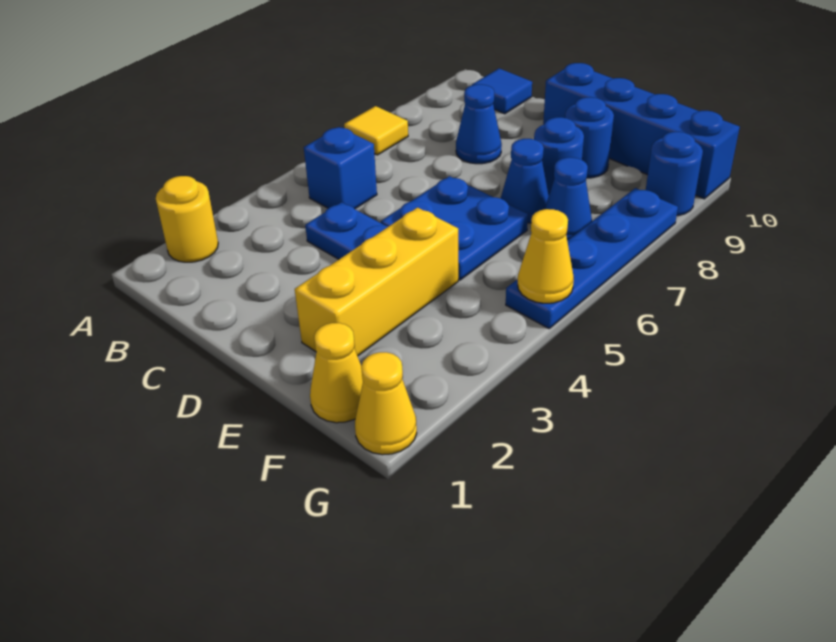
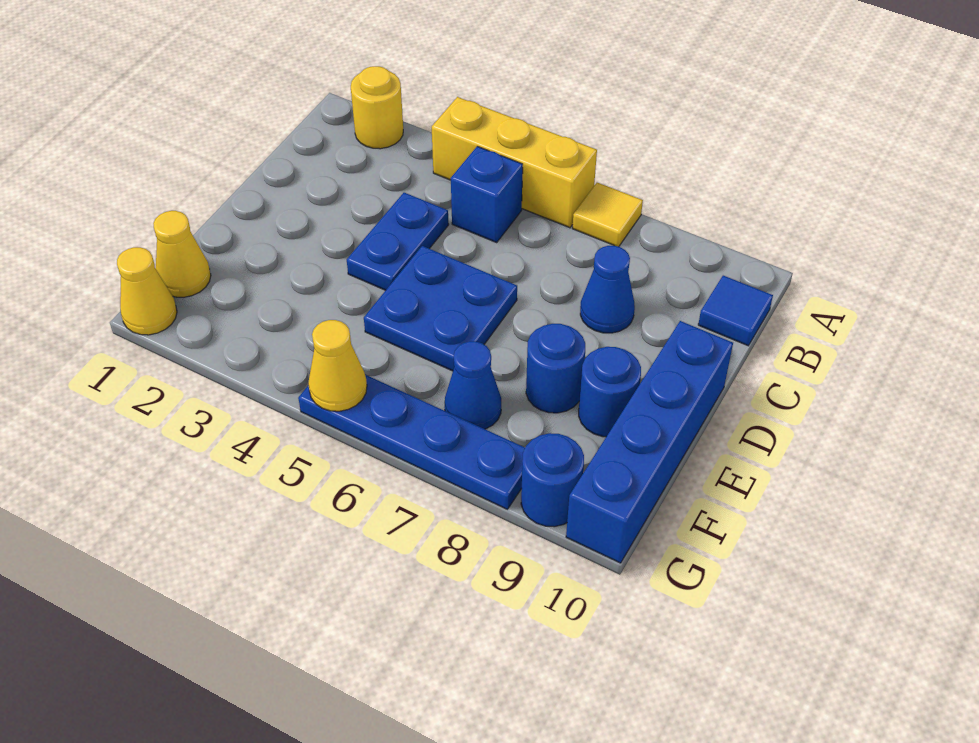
yellow brick E2:E4 level 1 -> yellow brick A4:A6 level 1
blue cone E7 level 1 -> none

